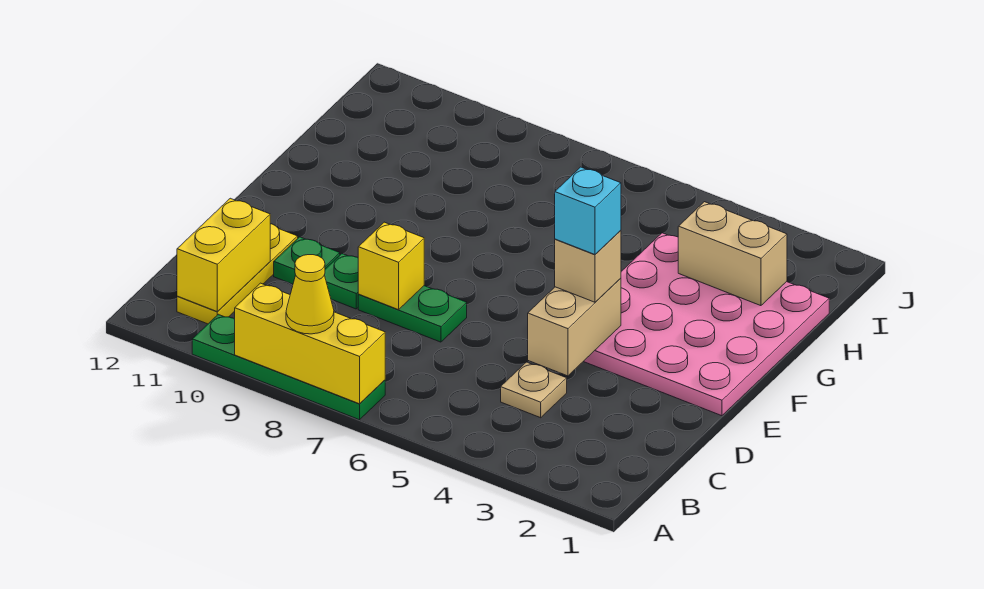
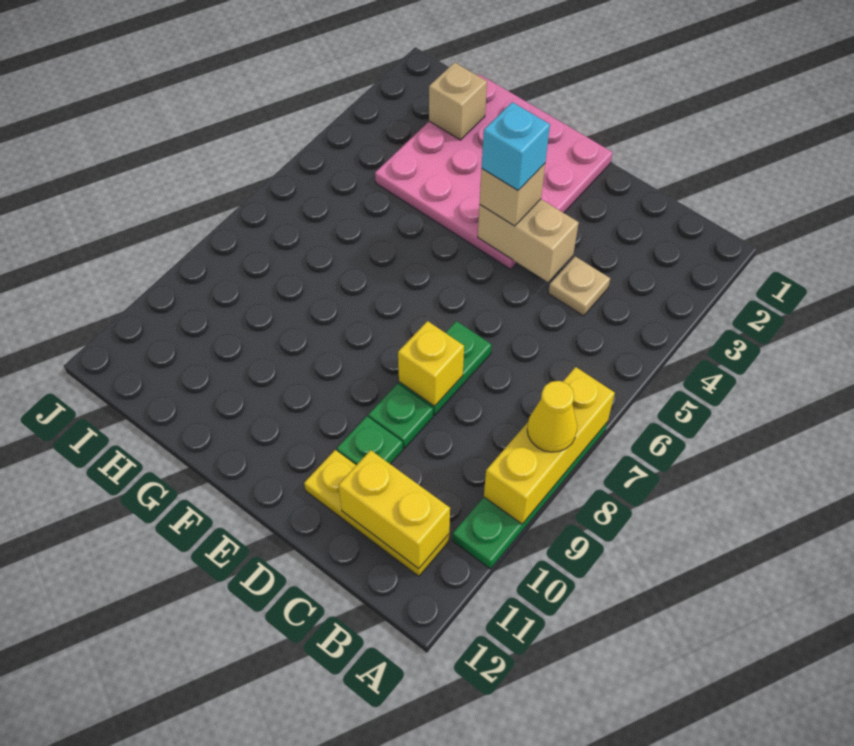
tan brick H2:H3 level 2 -> tan brick H2 level 2

